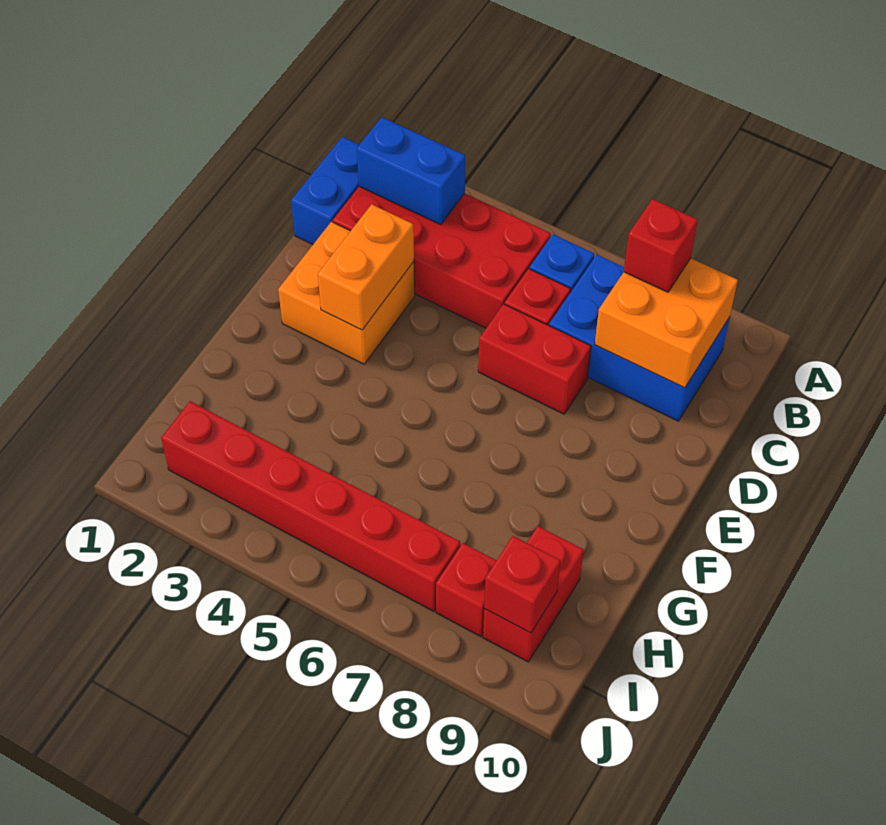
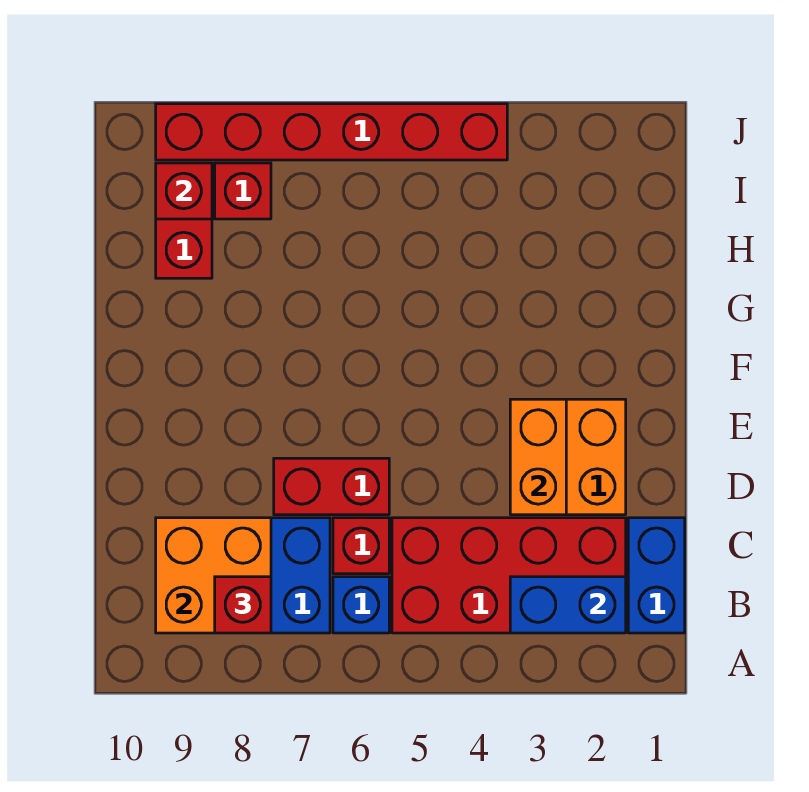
red brick I2:I7 level 1 -> red brick J4:J9 level 1

